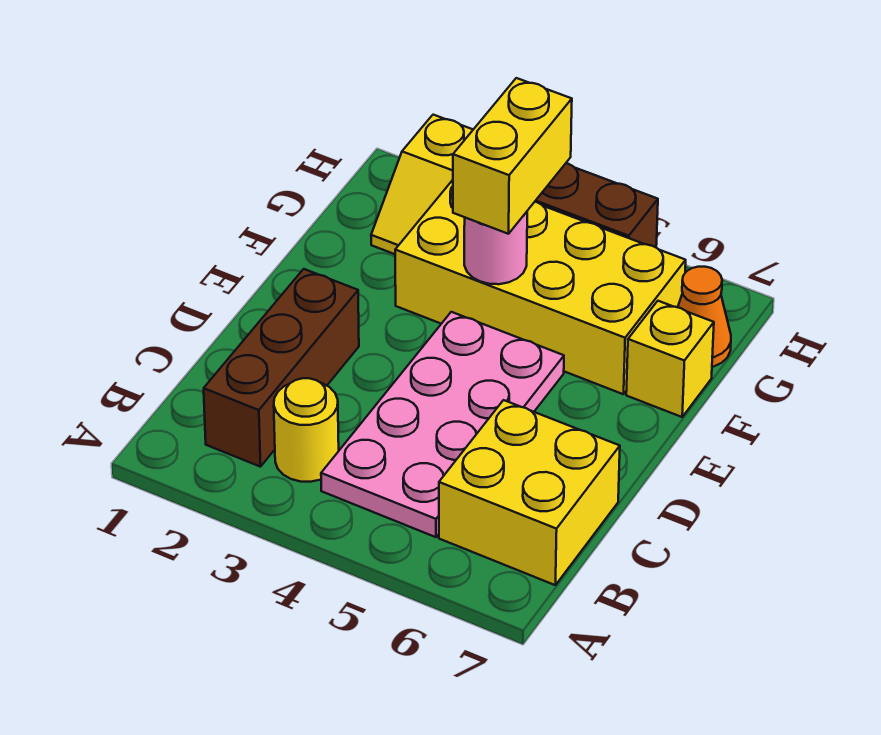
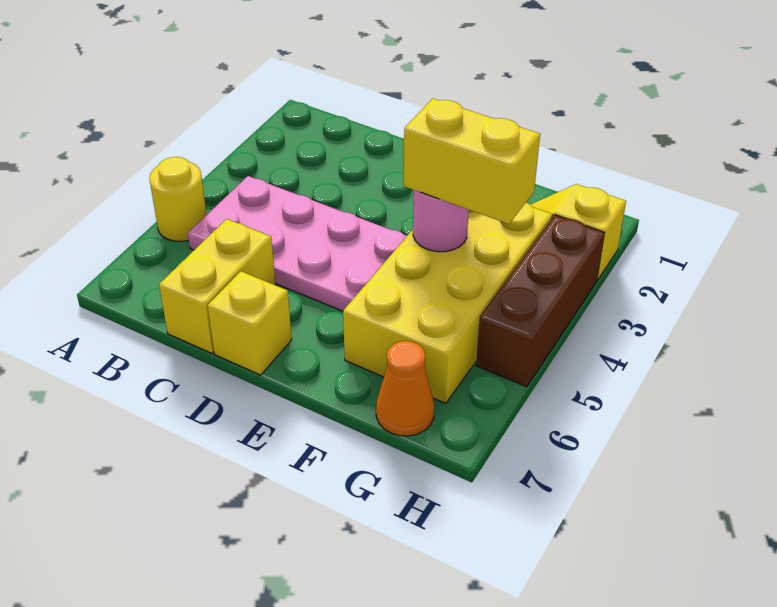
brown brick B2:D2 level 1 -> none
yellow round brick B3 level 1 -> yellow round brick A5 level 1
yellow brick B6:C7 level 1 -> yellow brick C6:C7 level 1
yellow brick F7 level 1 -> yellow brick D7 level 1

